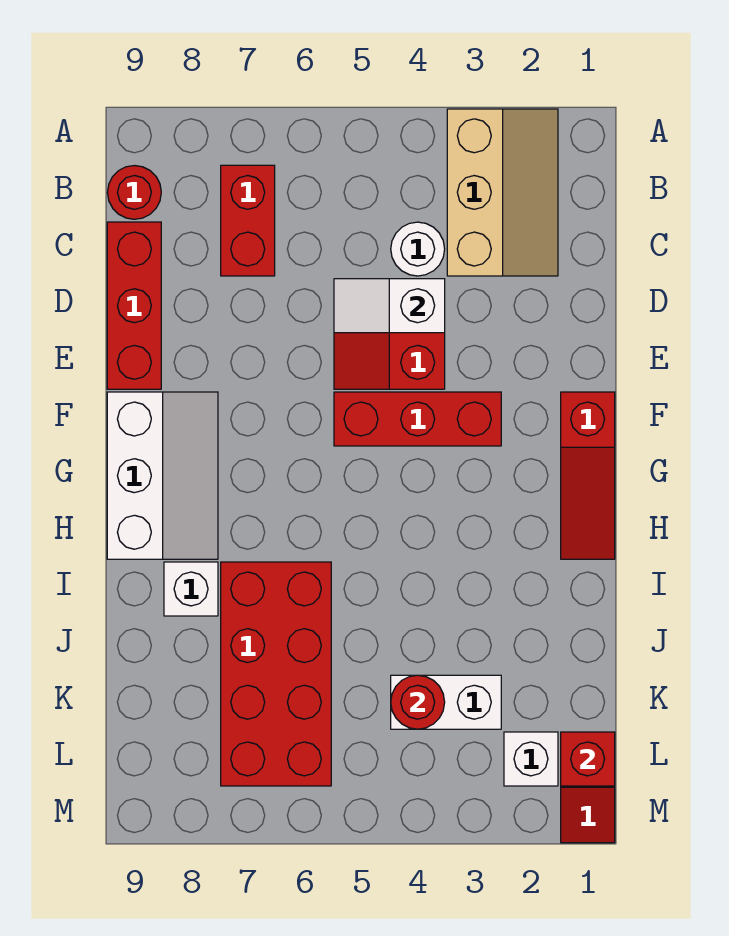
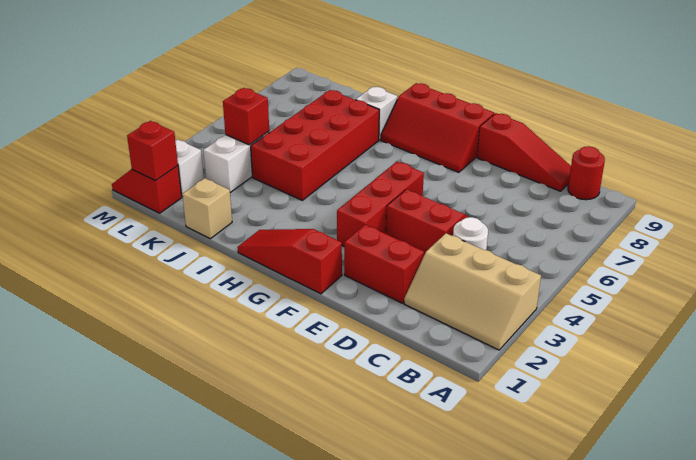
red brick B7:C7 level 1 -> red brick D2:E2 level 1
red brick C9:E9 level 1 -> red slope C9:E9 level 1 top E
white slope D4:D5 level 2 top 4 -> none
white slope F8:H9 level 1 top 9 -> red slope F8:H9 level 1 top 9
red brick I6:L7 level 1 -> red brick I4:J7 level 1
none -> tan brick J1 level 1
red round brick K4 level 2 -> red brick K4 level 2

